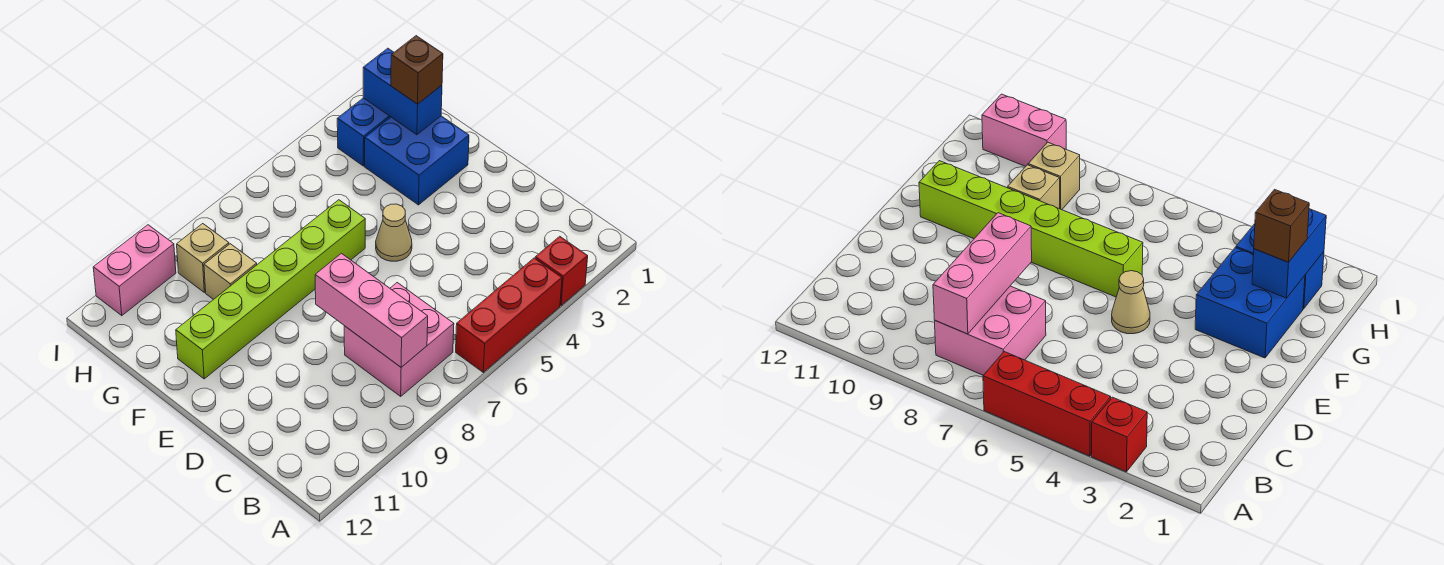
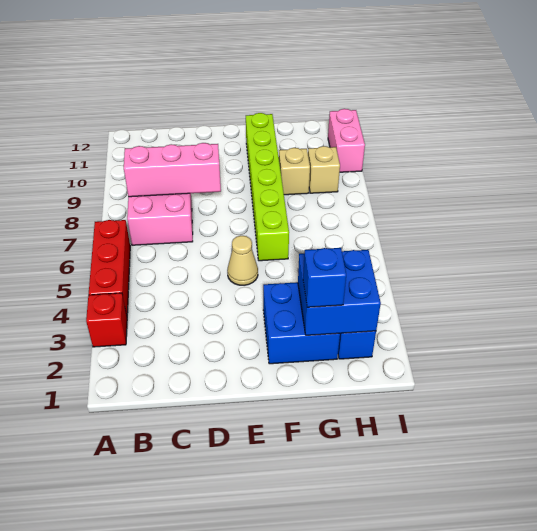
blue brick G2:H2 level 2 -> blue brick G2:H3 level 2
brown brick G2 level 3 -> blue brick G2 level 3

